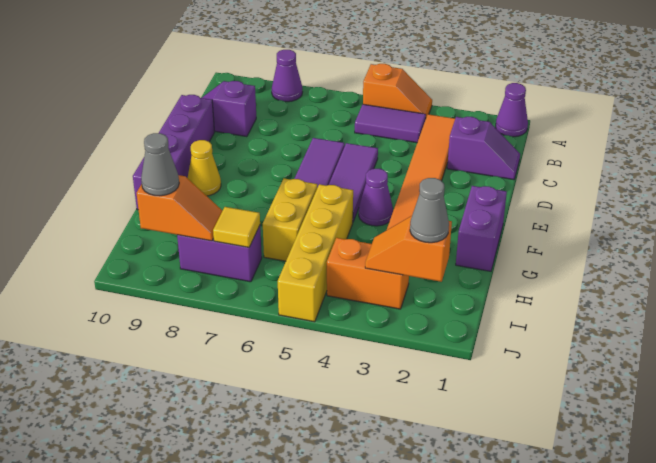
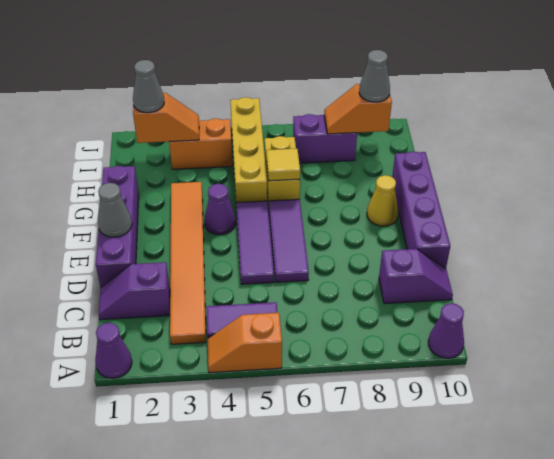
purple cone A8 level 1 -> purple cone A10 level 1
none -> grey cone E1 level 2
purple brick F1:G1 level 1 -> purple brick D1:G1 level 1
yellow tile I7 level 2 -> yellow tile G6 level 2

